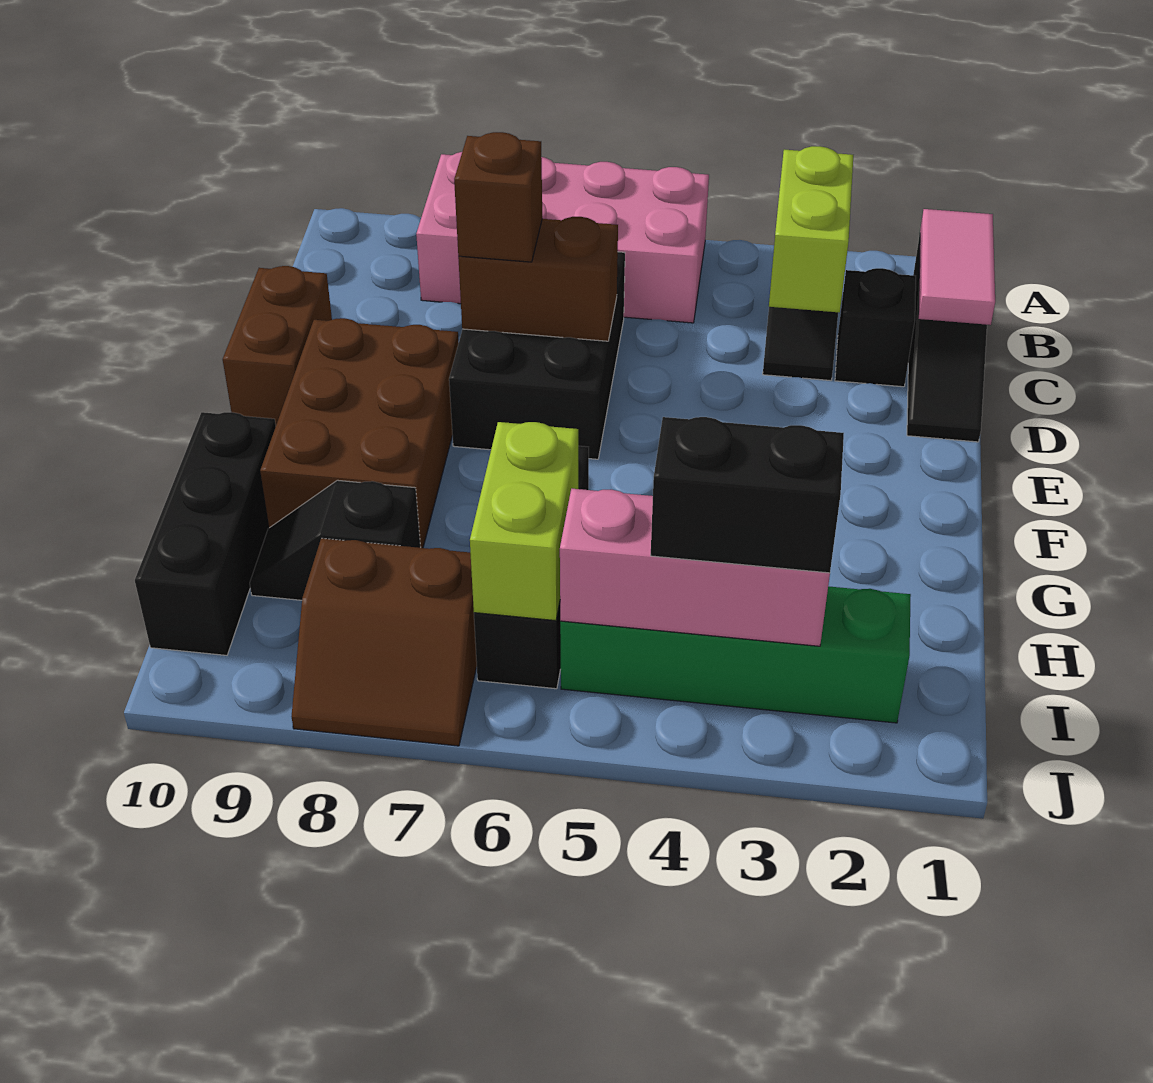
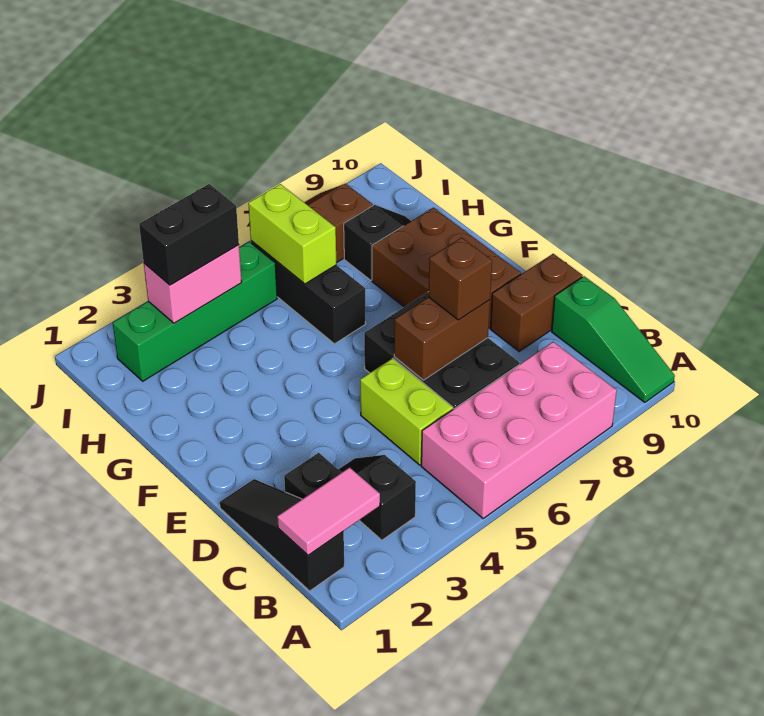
none -> green slope A10:C10 level 1 top C
pink tile B1:C1 level 2 -> pink tile B1:B2 level 2
lime brick B3:C3 level 2 -> lime brick C5:D5 level 1
brown brick D10:E10 level 1 -> brown brick D9:D10 level 1
black brick G10:I10 level 1 -> none
pink brick I3:I5 level 2 -> pink brick I3:I4 level 2

